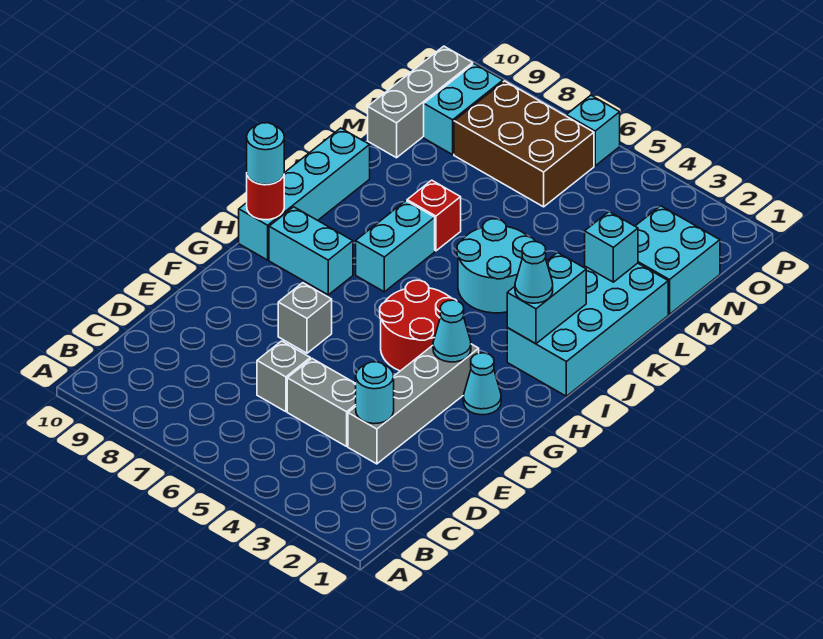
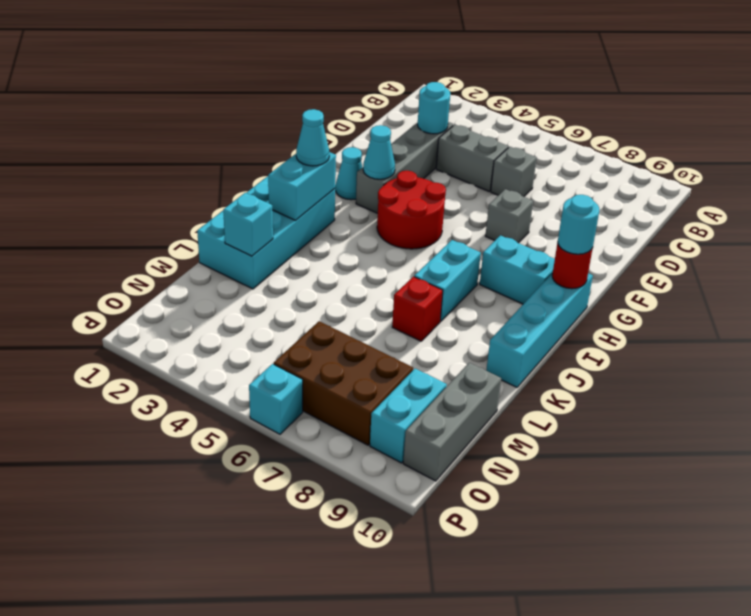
cyan round brick J4:K5 level 1 -> none
cyan brick M1:N2 level 1 -> none

